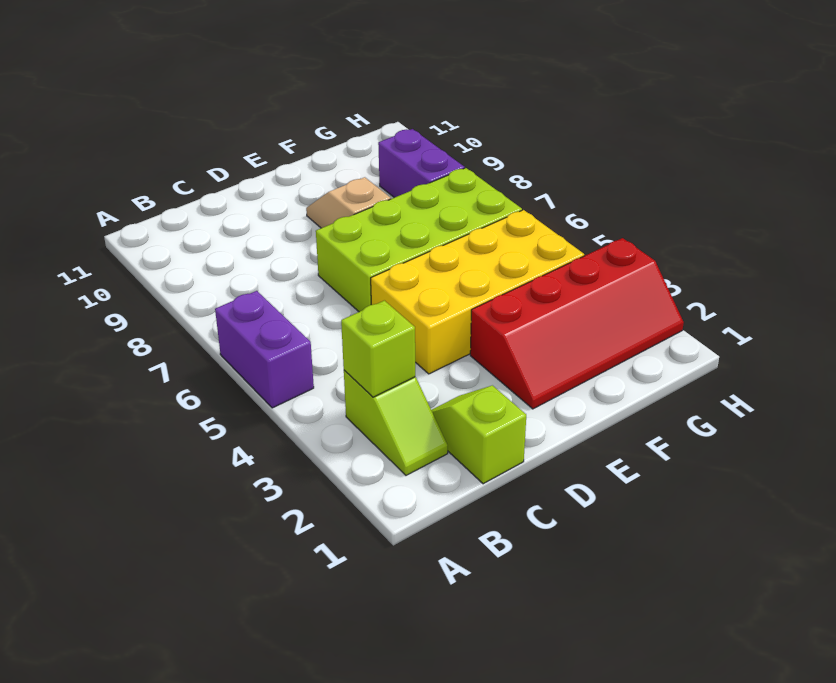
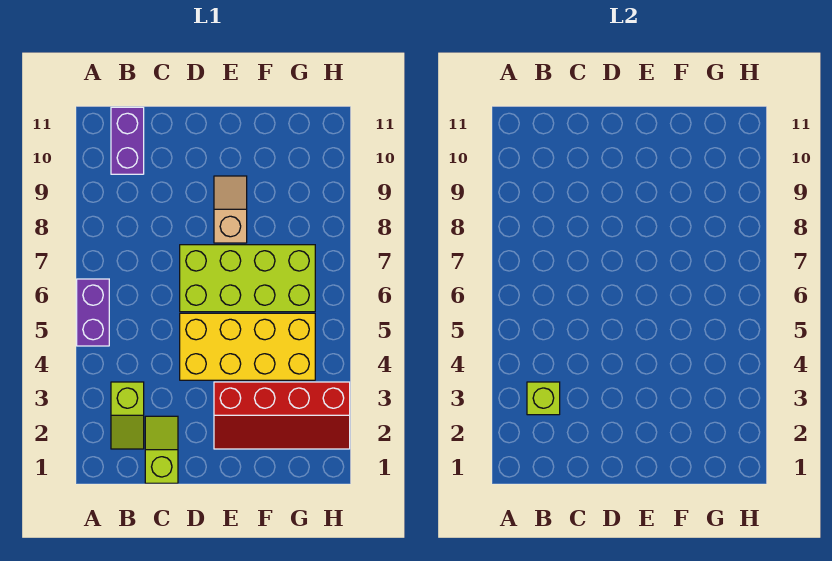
purple brick G8:G9 level 1 -> purple brick B10:B11 level 1

